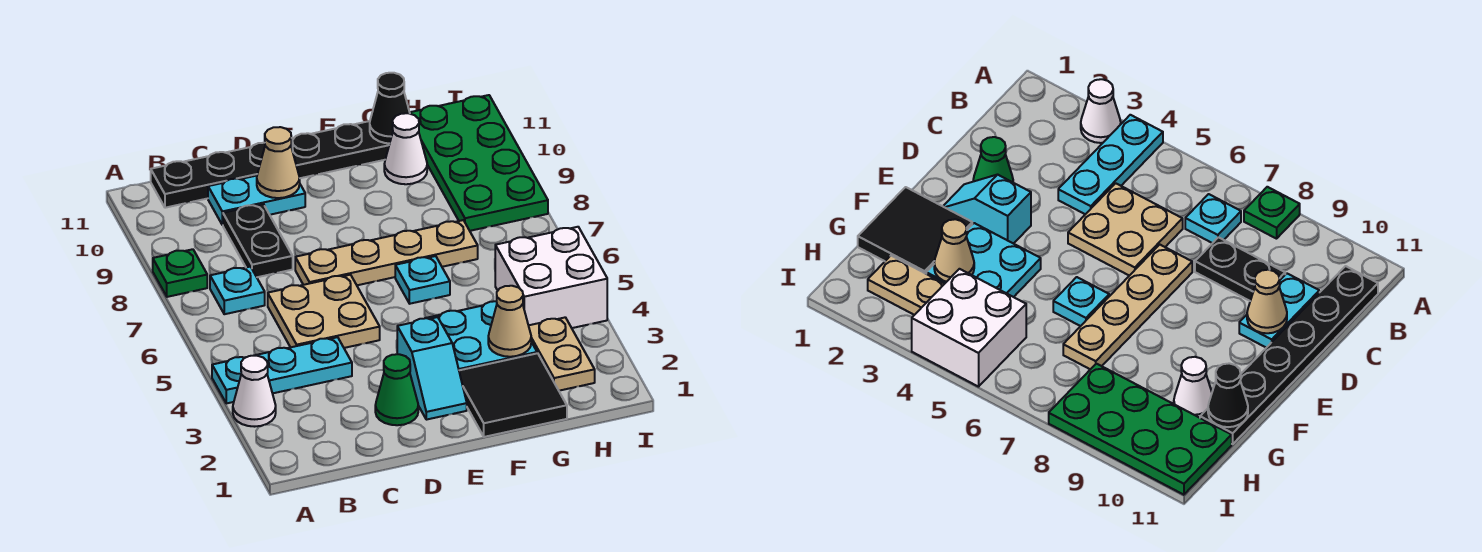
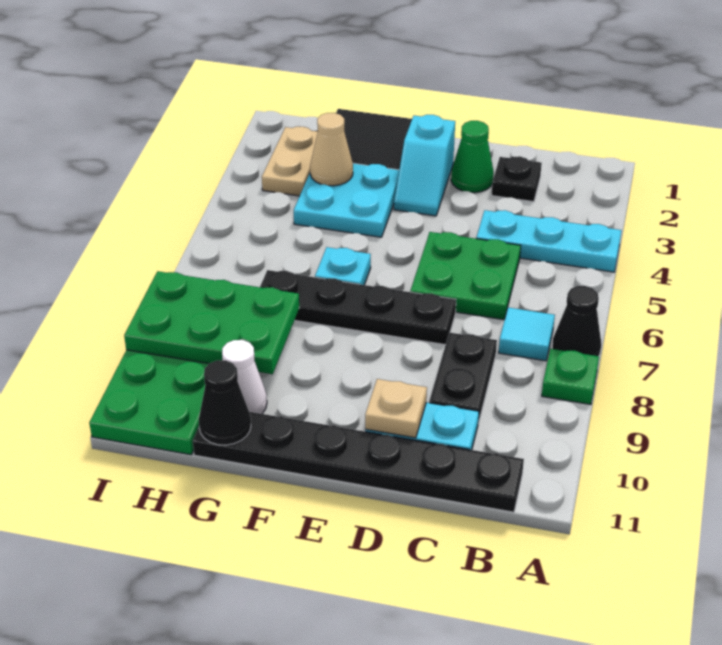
white cone A3 level 1 -> none
none -> black cone A7 level 1
cyan plate B7 level 1 -> cyan tile B7 level 1
none -> black plate C2 level 1
tan plate C5:D6 level 1 -> green plate C5:D6 level 1
tan plate D7:G7 level 1 -> black plate D7:G7 level 1
tan cone D10 level 2 -> tan plate D10 level 2
cyan slope E2:E3 level 1 top 3 -> cyan slope E2:E3 level 1 top 2
none -> green plate G8:I9 level 2
white brick H4:I5 level 1 -> none

